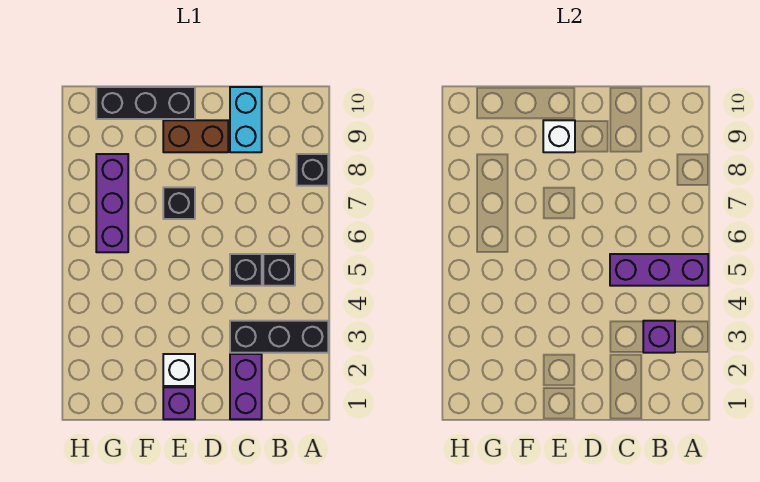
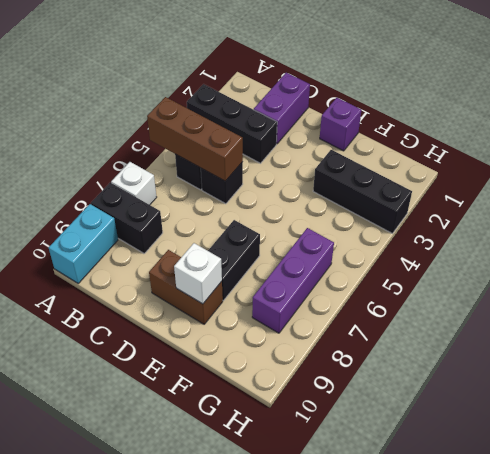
purple brick A5:C5 level 2 -> brown brick A5:C5 level 2
black brick A8 level 1 -> black brick A8:B8 level 1
purple brick B3 level 2 -> none
cyan brick C9:C10 level 1 -> cyan brick A9:A10 level 1
white brick E2 level 1 -> white brick A7 level 1
black brick E7 level 1 -> black brick E7:E8 level 1
black brick E10:G10 level 1 -> black brick F3:H3 level 1

